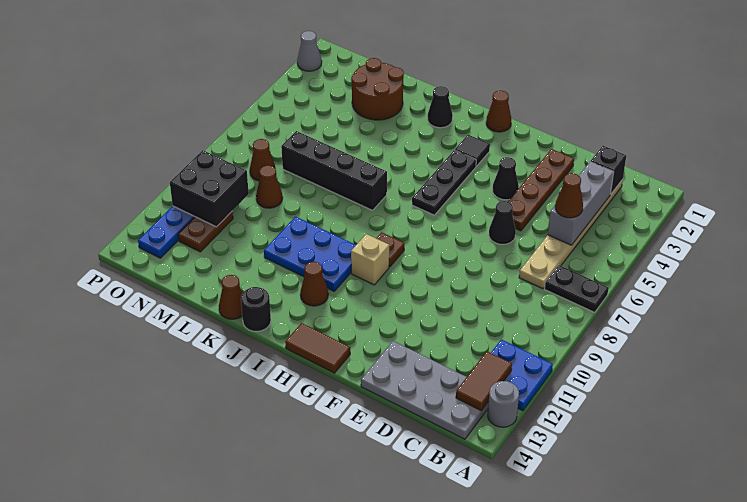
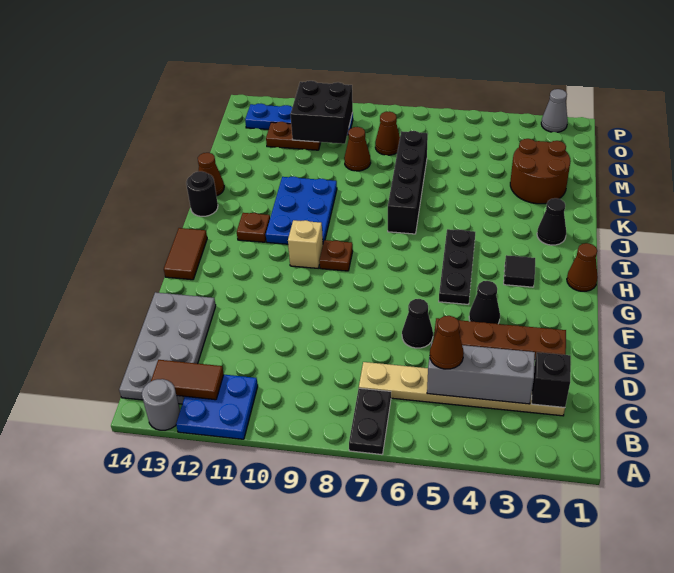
black plate H4:H6 level 1 -> black plate G5:I5 level 1
brown cone I12 level 1 -> brown plate I12 level 1

